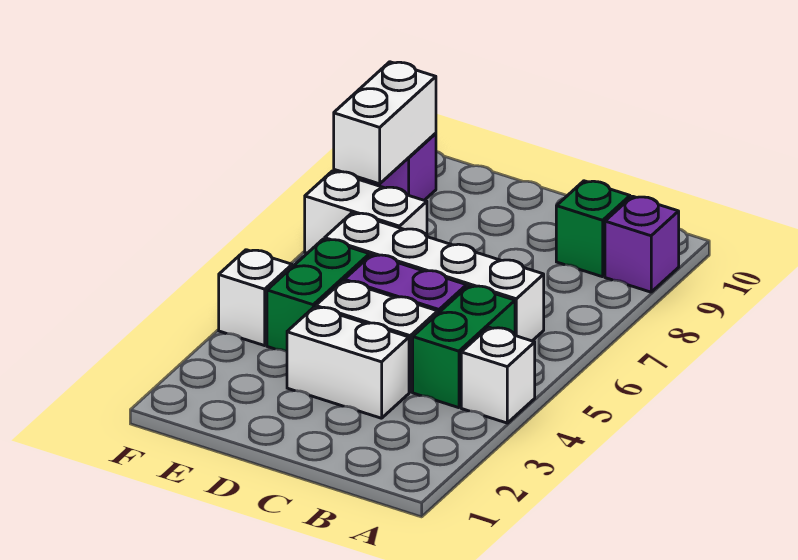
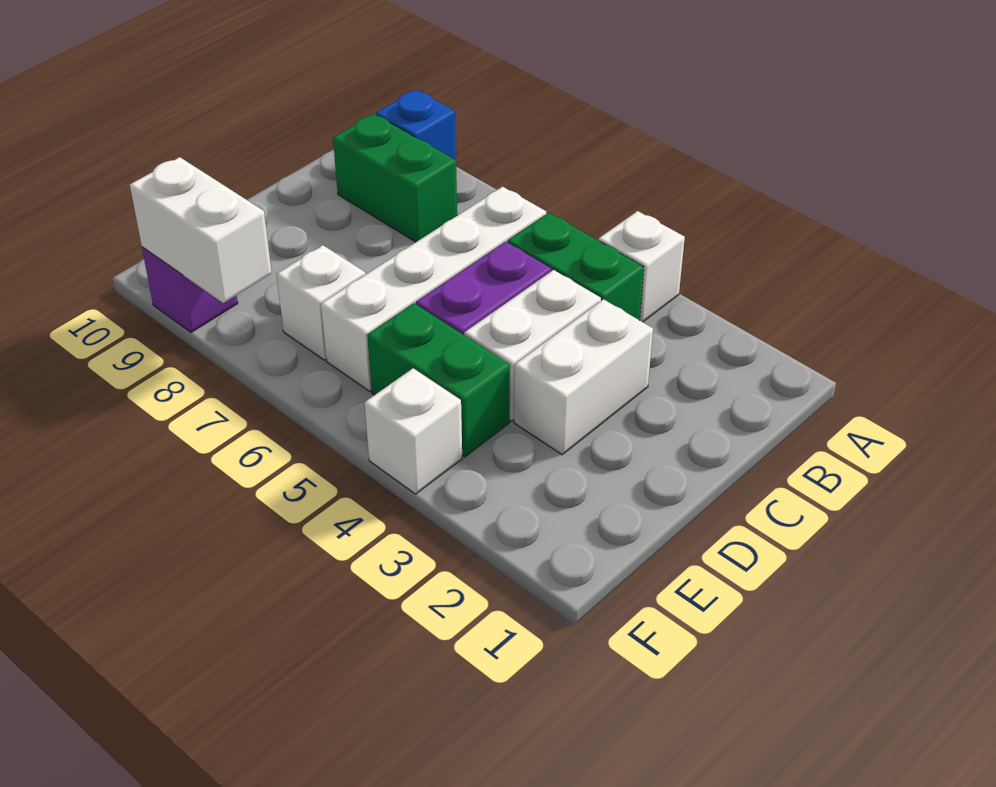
purple brick A9 level 1 -> blue brick A9 level 1
green brick B9 level 1 -> green brick B8:B9 level 1
white brick E7:F7 level 1 -> white brick E7 level 1

